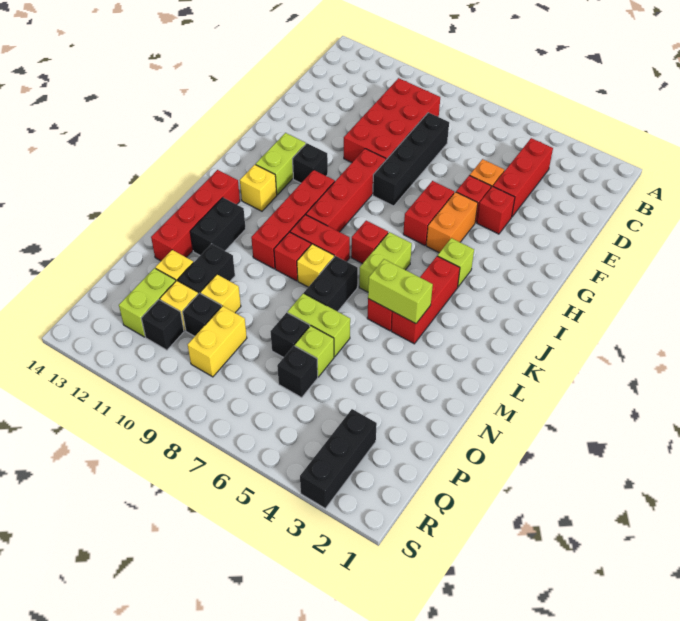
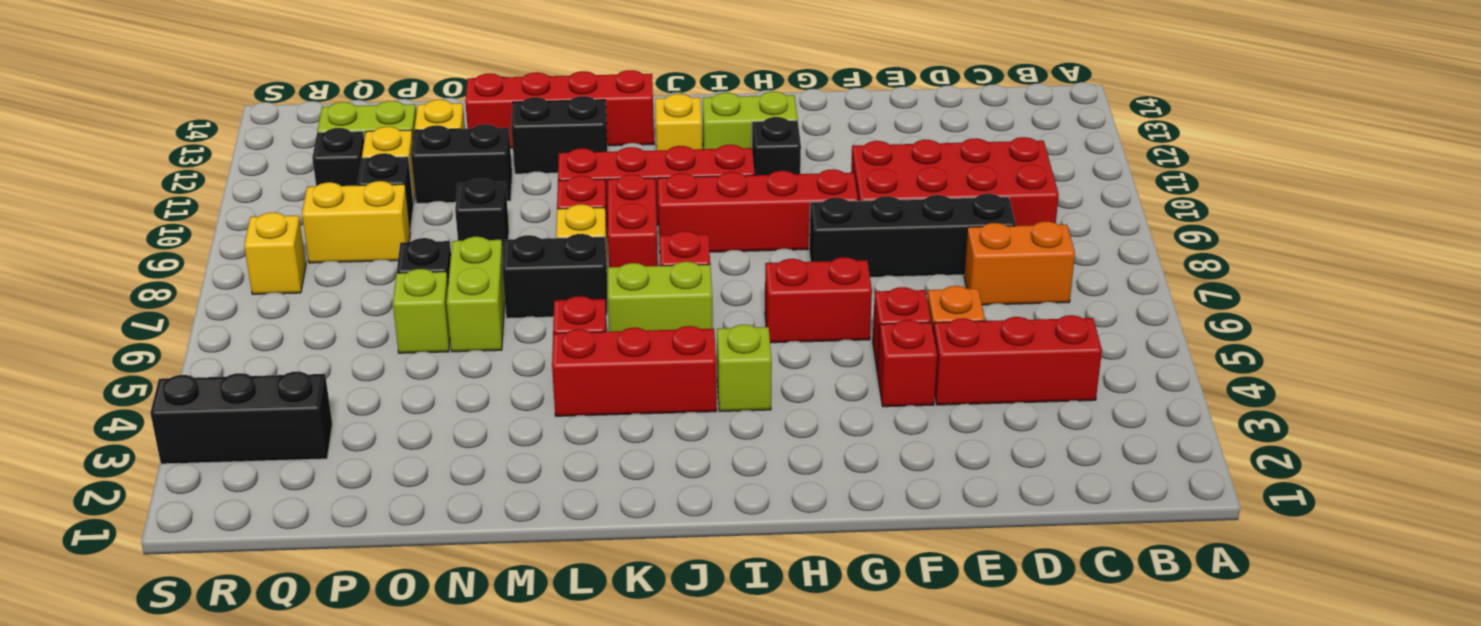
orange brick G5:H5 level 1 -> orange brick C7:D7 level 1
lime brick L4:L5 level 2 -> none
yellow brick O10 level 1 -> yellow brick R8 level 1
black brick P6 level 1 -> black brick N9 level 1

